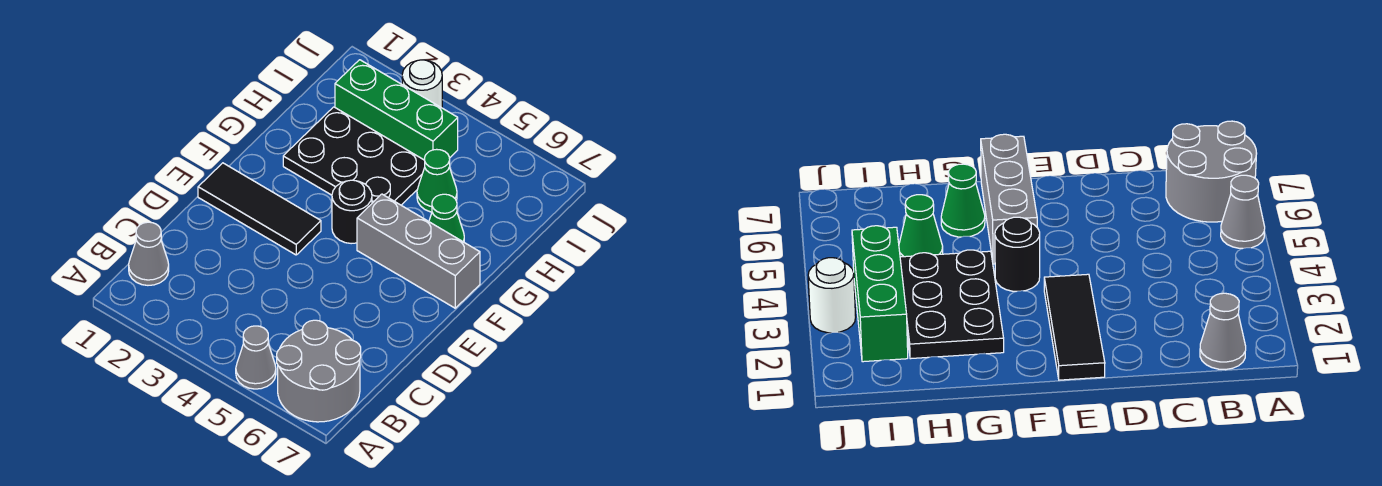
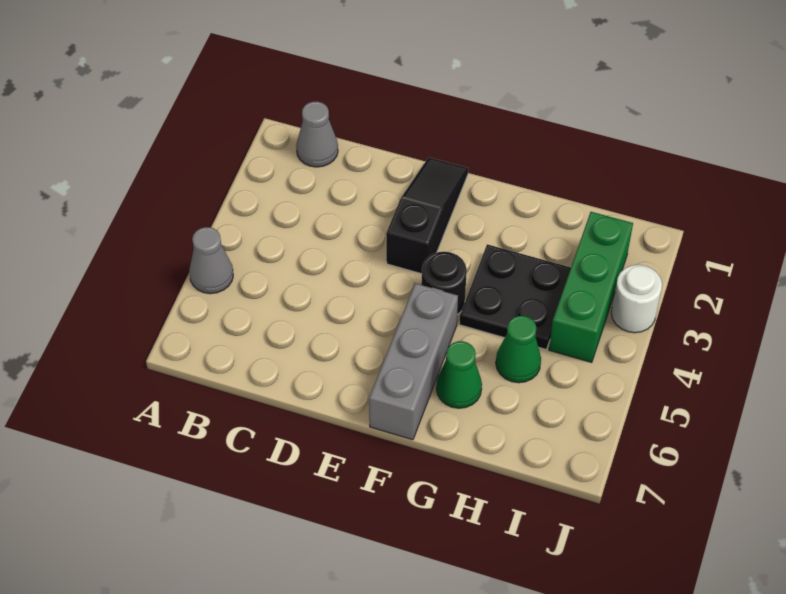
grey round brick A6:B7 level 1 -> none
black tile E1:E3 level 1 -> black slope E1:E3 level 1 top 3
black plate G2:H4 level 1 -> black plate G3:H4 level 1

